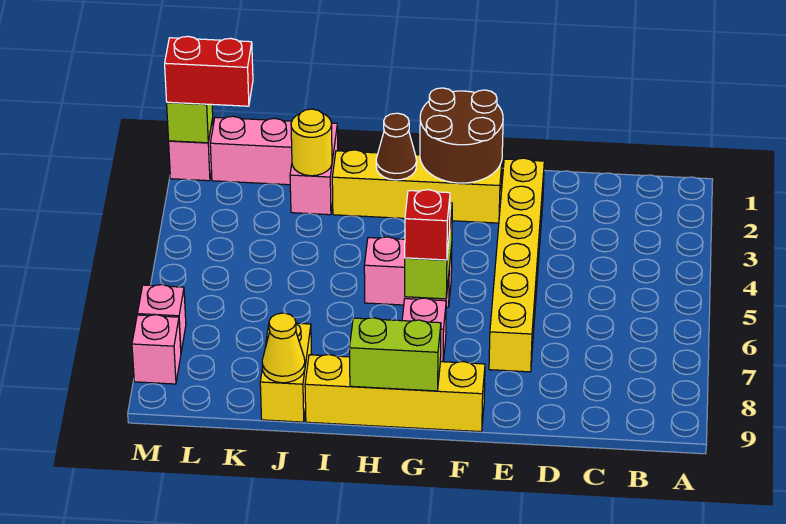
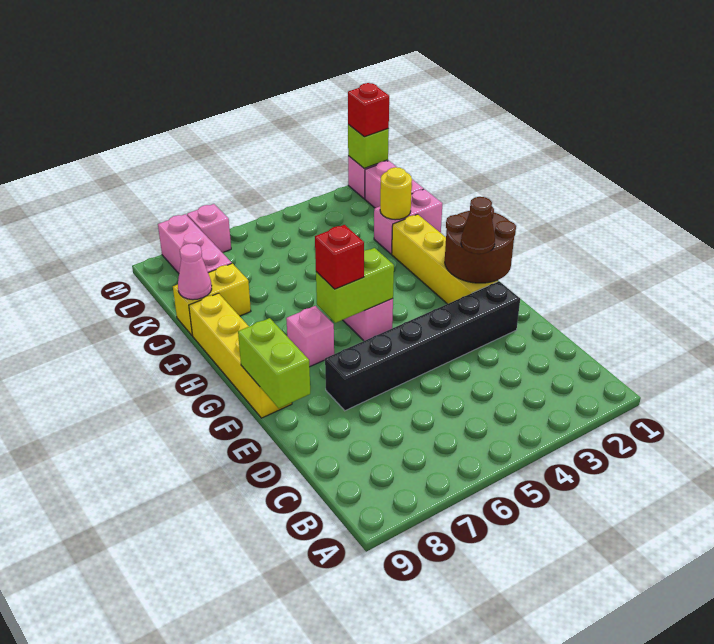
yellow brick E2:E7 level 1 -> black brick E2:E7 level 1
lime brick G9:H9 level 2 -> lime brick E9:F9 level 2
brown cone H2 level 2 -> brown cone F2 level 3
yellow cone J9 level 2 -> pink cone J9 level 2
red brick L1:M1 level 3 -> red brick M1 level 3
pink brick M8 level 1 -> pink brick K8:M8 level 1

